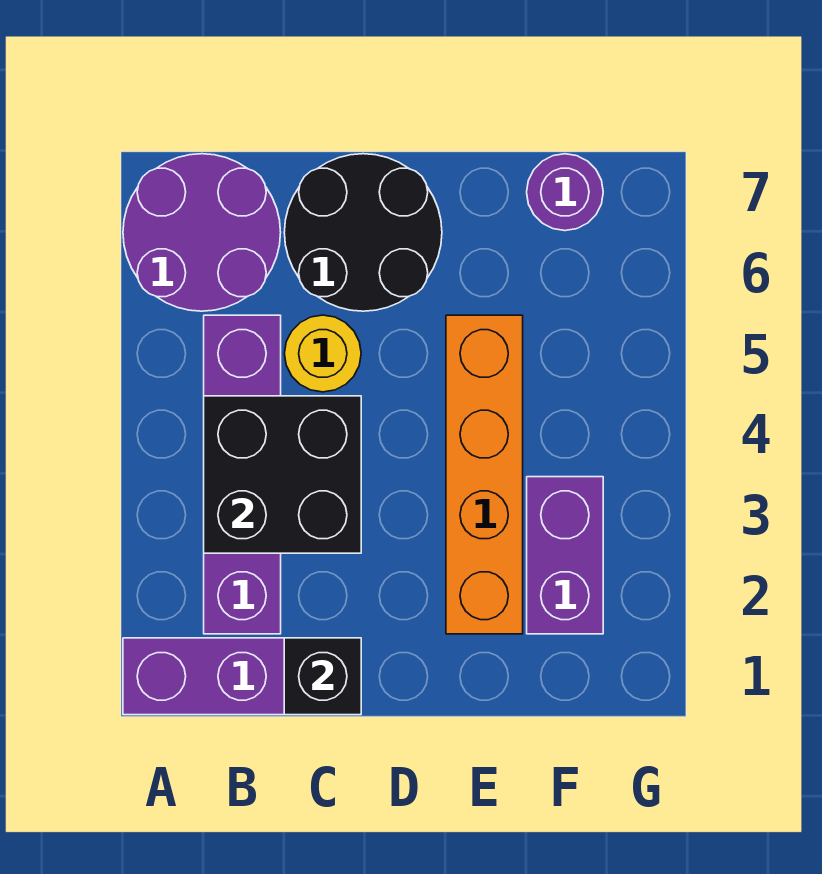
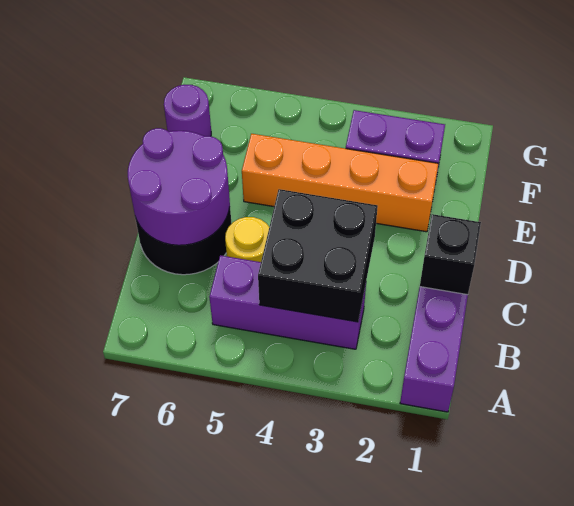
purple round brick A6:B7 level 1 -> purple round brick C6:D7 level 2
purple brick B2:B5 level 1 -> purple brick B3:B5 level 1

